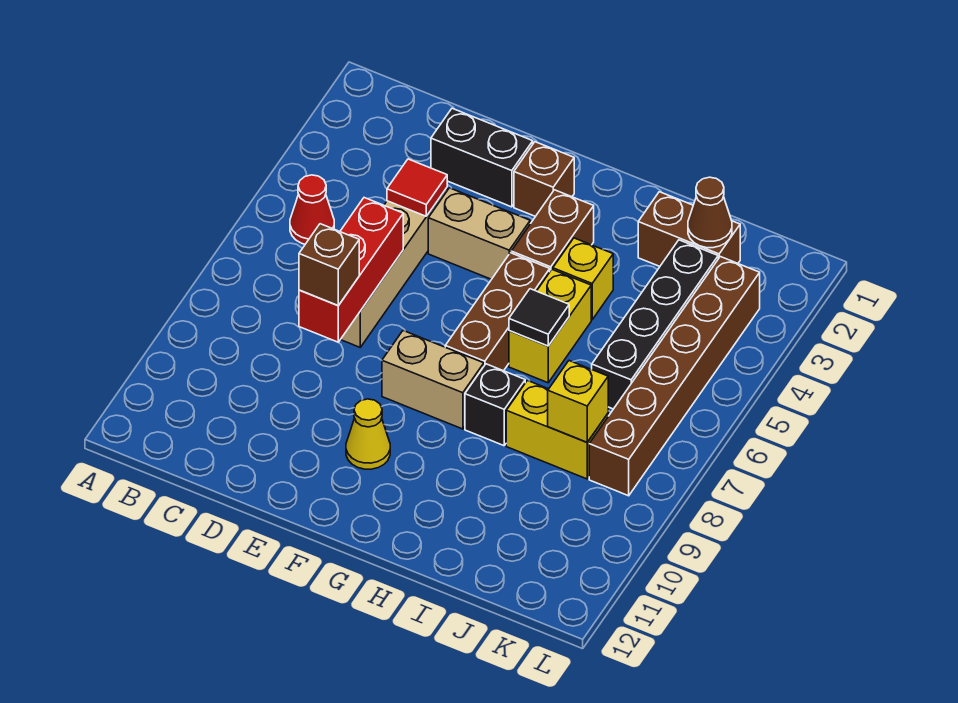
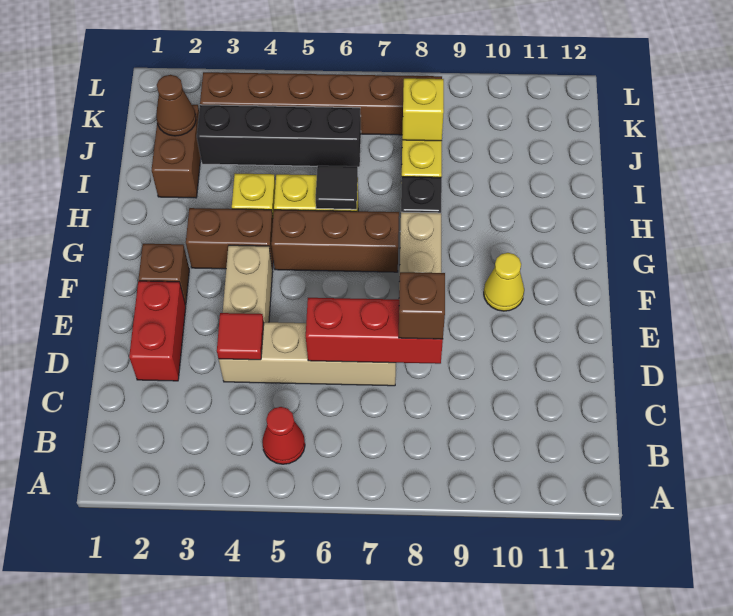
black brick D2:E2 level 1 -> red brick D2:E2 level 1

